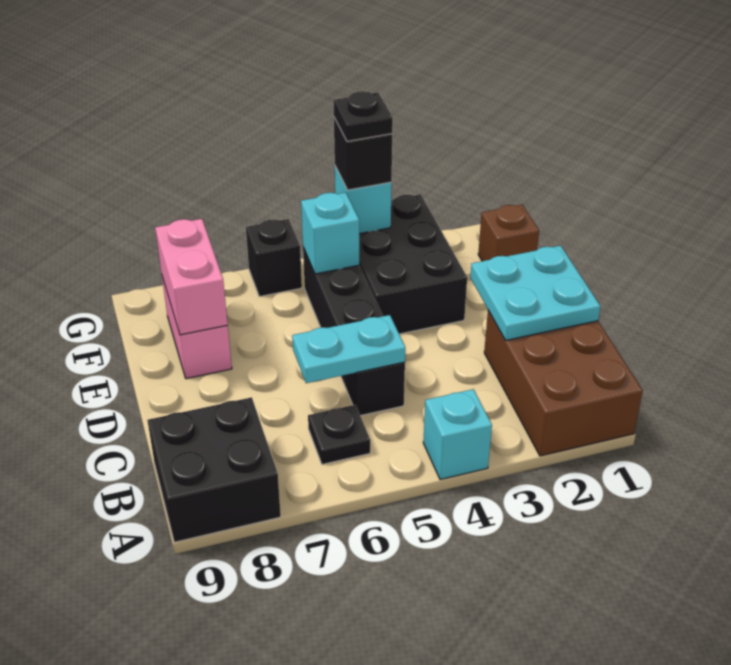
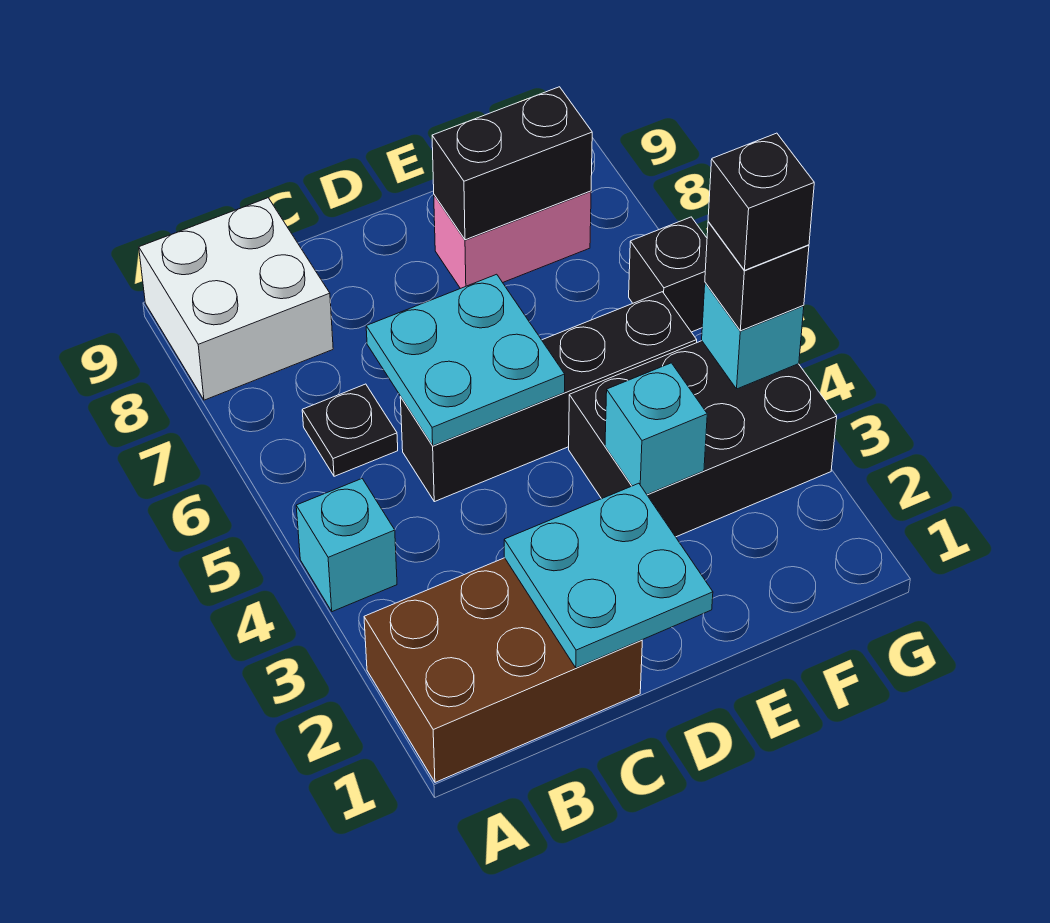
black brick A8:B9 level 1 -> white brick A8:B9 level 1
cyan plate C5:C6 level 2 -> cyan plate C5:D6 level 2
pink brick E8:F8 level 2 -> black brick E8:F8 level 2
brown brick F1 level 1 -> none
cyan brick F5 level 2 -> cyan brick E3 level 2
black plate G4 level 4 -> black brick G4 level 4

